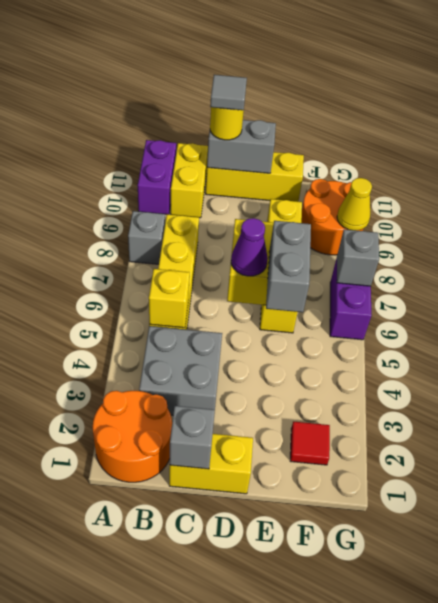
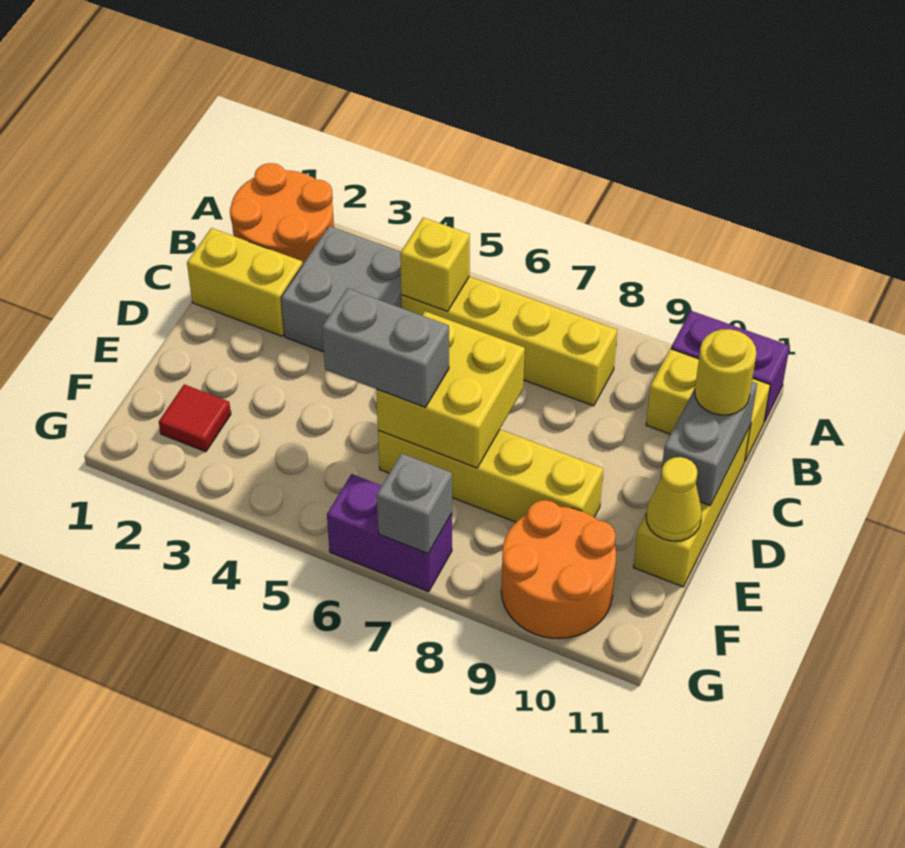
grey brick A8 level 1 -> none
yellow brick C1:D1 level 1 -> yellow brick C1:C2 level 1
grey brick C1 level 2 -> none
grey tile C11 level 4 -> none
purple cone D6 level 3 -> none
yellow cone G9 level 2 -> yellow cone E11 level 2

